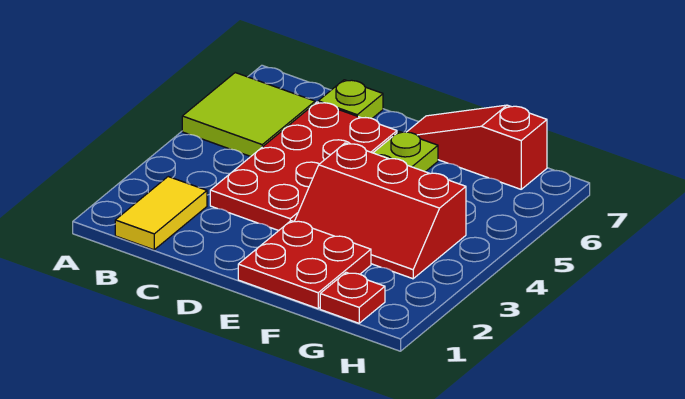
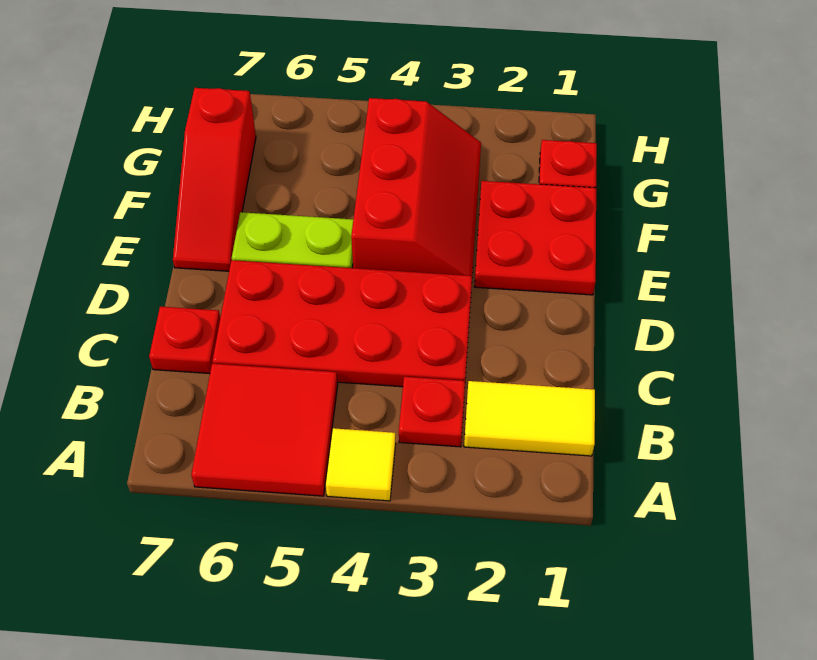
none -> yellow tile A4 level 1
lime tile A5:B6 level 1 -> red tile A5:B6 level 1
none -> red plate B3 level 1
lime plate C7 level 1 -> red plate C7 level 1

